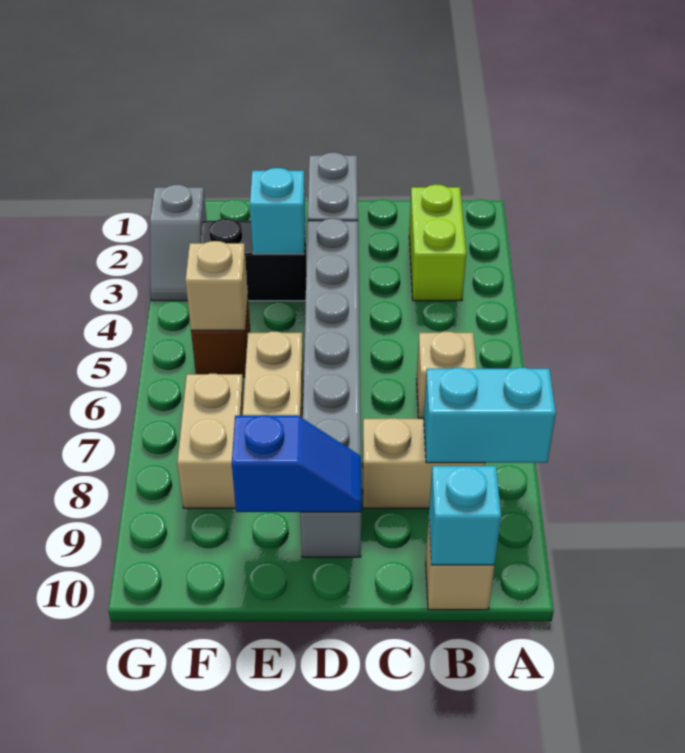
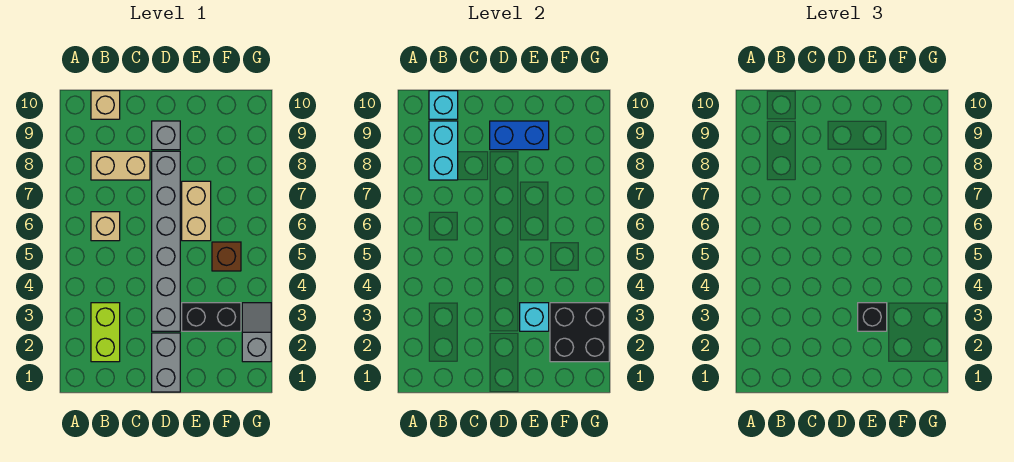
cyan brick A8:B8 level 2 -> cyan brick B8:B9 level 2
blue slope D9:E9 level 2 top E -> blue brick D9:E9 level 2
none -> black brick E3 level 3
none -> black brick F2:G3 level 2
tan brick F5 level 2 -> none
tan brick F7:F8 level 1 -> none

